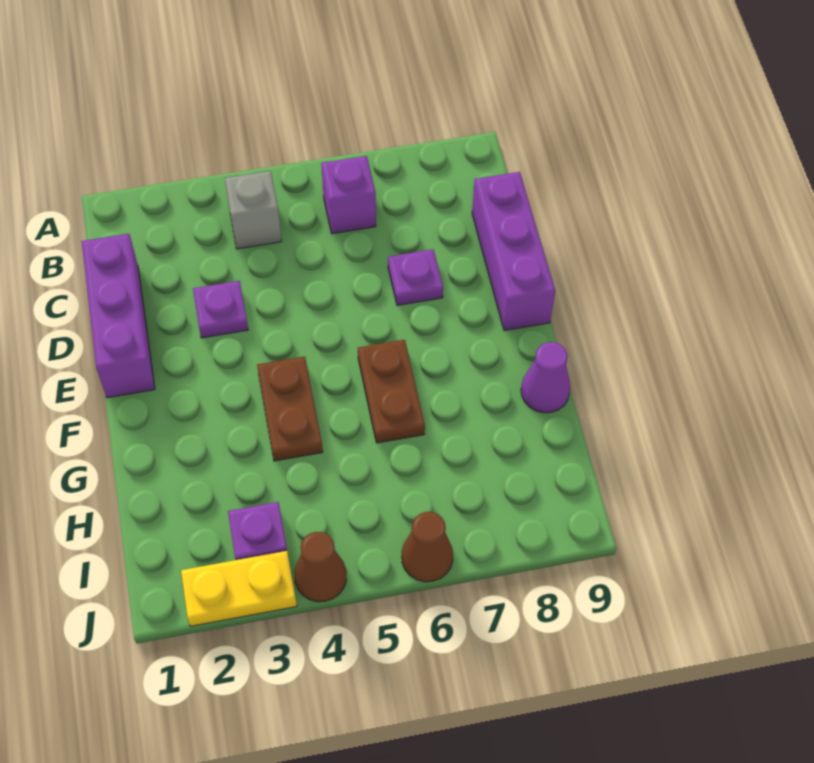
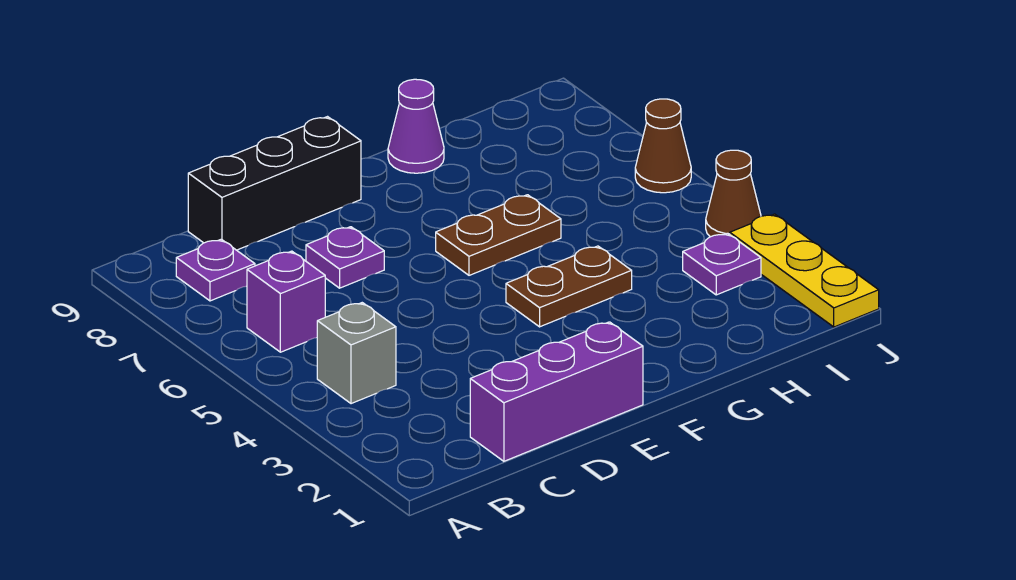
purple brick C9:E9 level 1 -> black brick C9:E9 level 1
purple plate D3 level 1 -> purple plate B8 level 1
yellow plate J2:J3 level 1 -> yellow plate J1:J3 level 1

